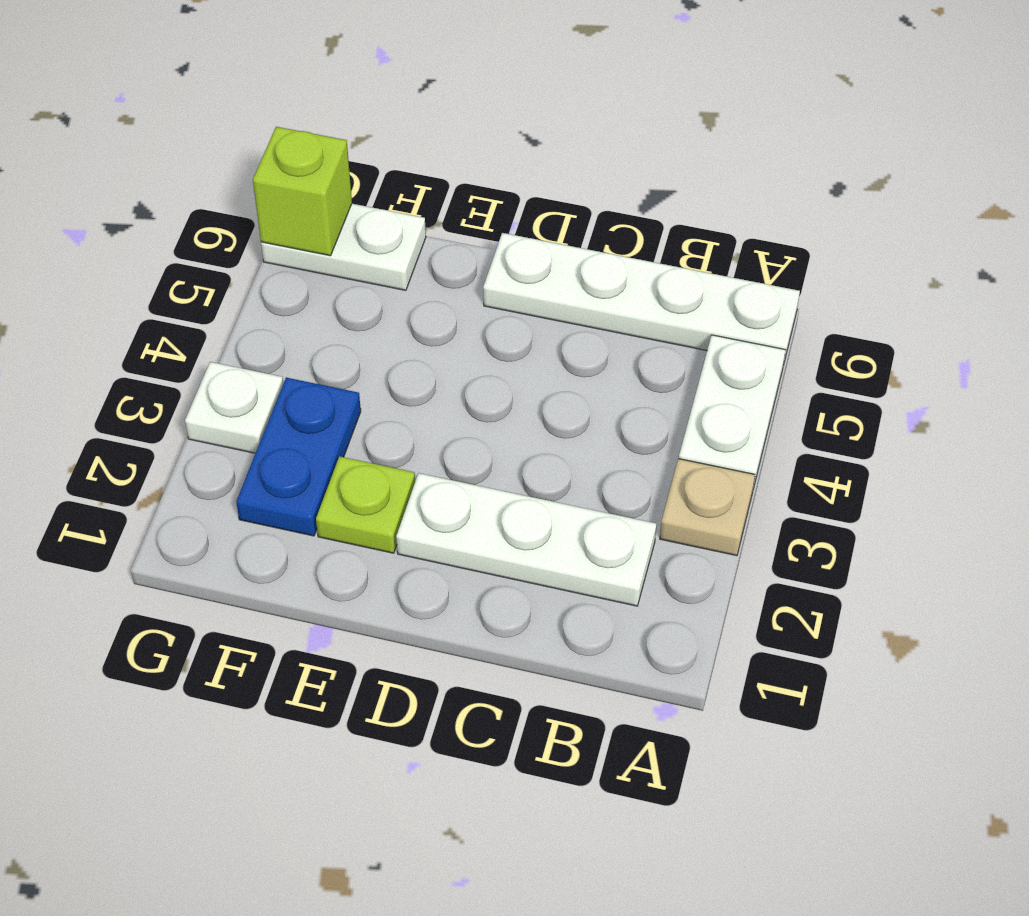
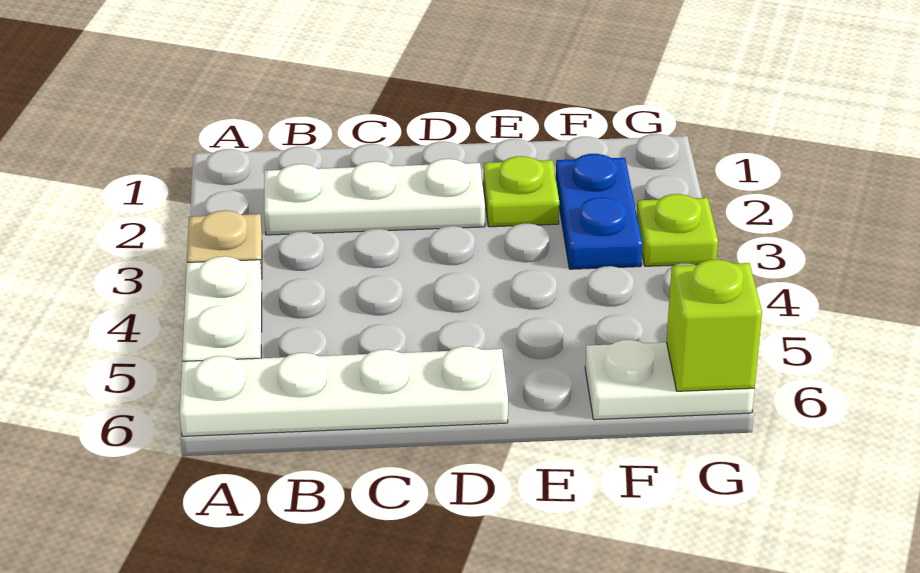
white plate G3 level 1 -> lime plate G3 level 1

